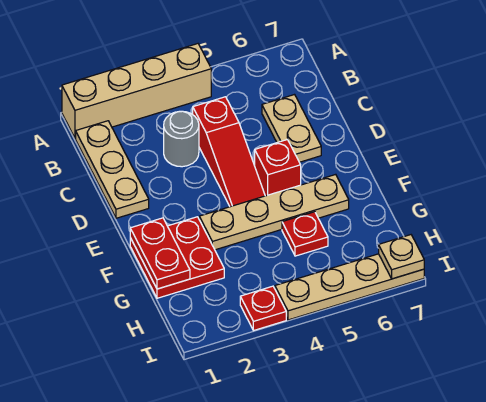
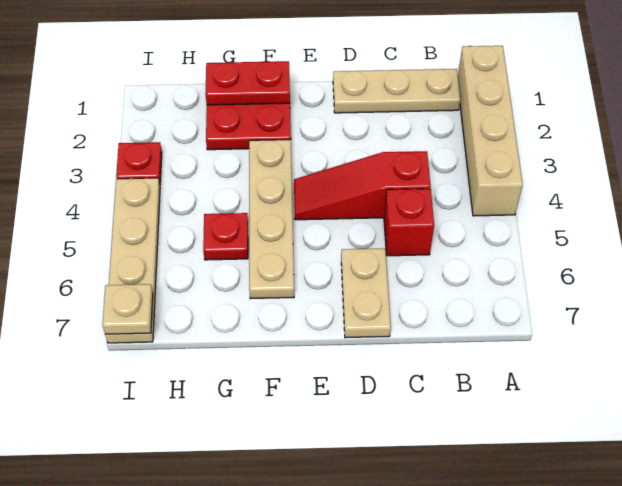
grey round brick C3 level 1 -> none
tan plate C6:D6 level 1 -> tan plate D6:D7 level 1
red brick E5 level 1 -> red brick C5 level 1

